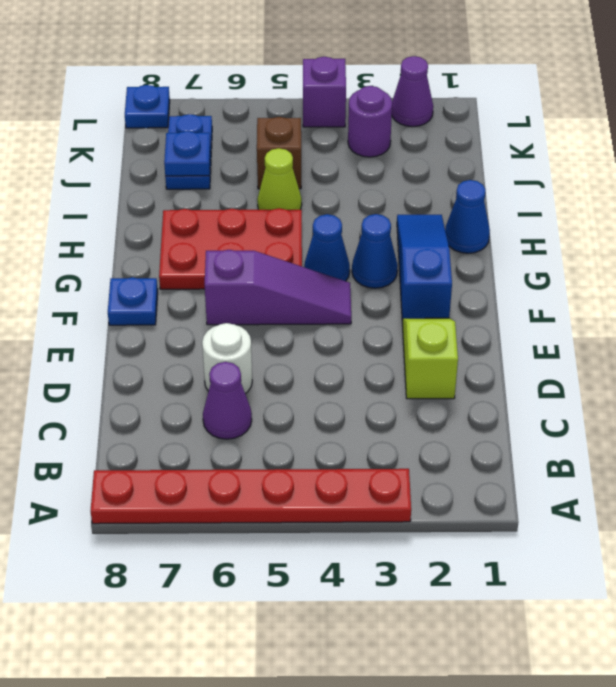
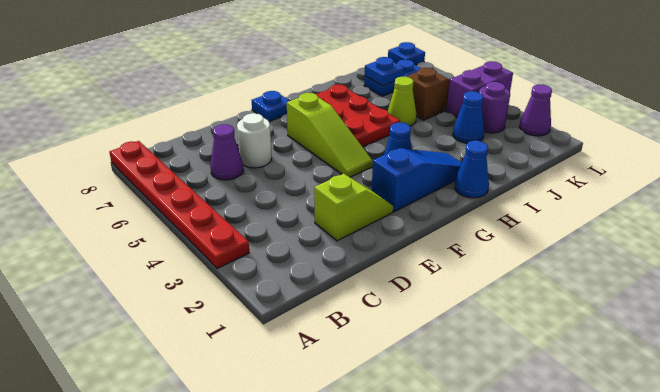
purple slope F4:F6 level 1 top 6 -> lime slope F4:F6 level 1 top 6
blue cone G4 level 1 -> blue cone J3 level 1
purple brick L4 level 1 -> purple brick K4:L4 level 1

